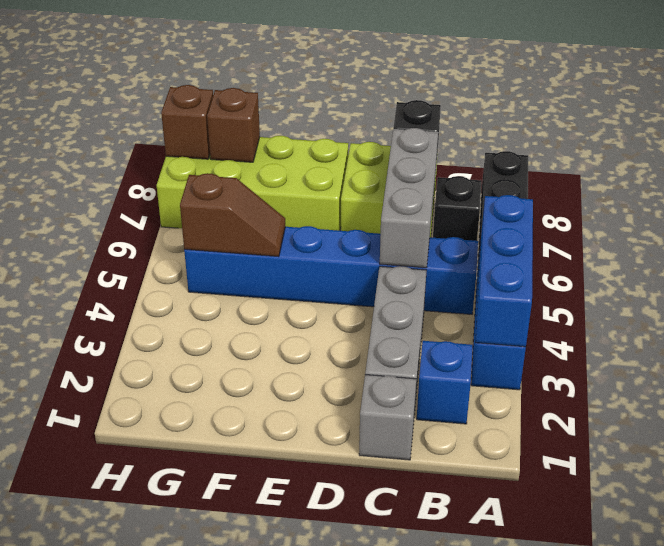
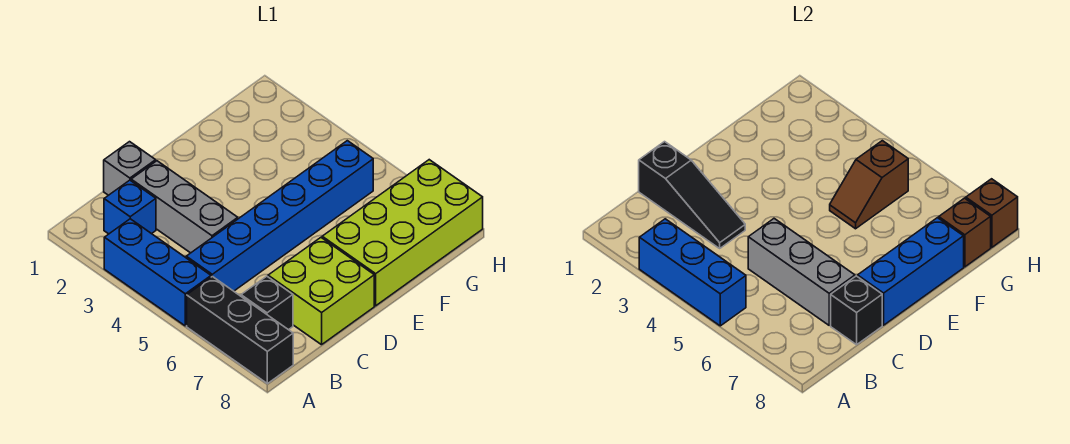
none -> black slope C1:C3 level 2 top 1
none -> blue brick D8:F8 level 2

